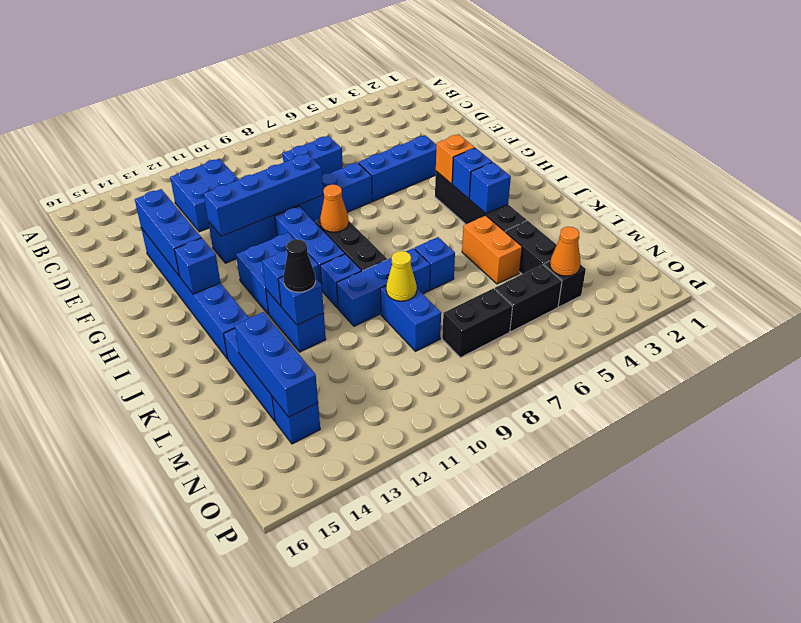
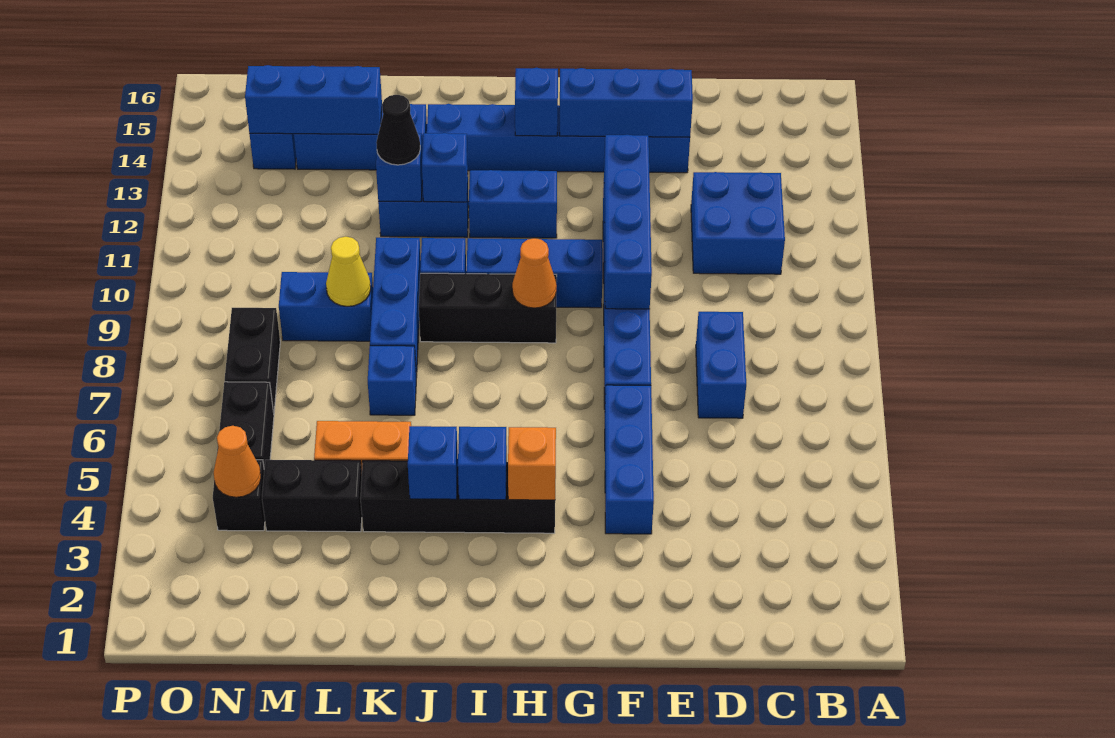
blue brick H11:I12 level 1 -> blue brick H12:I12 level 1

